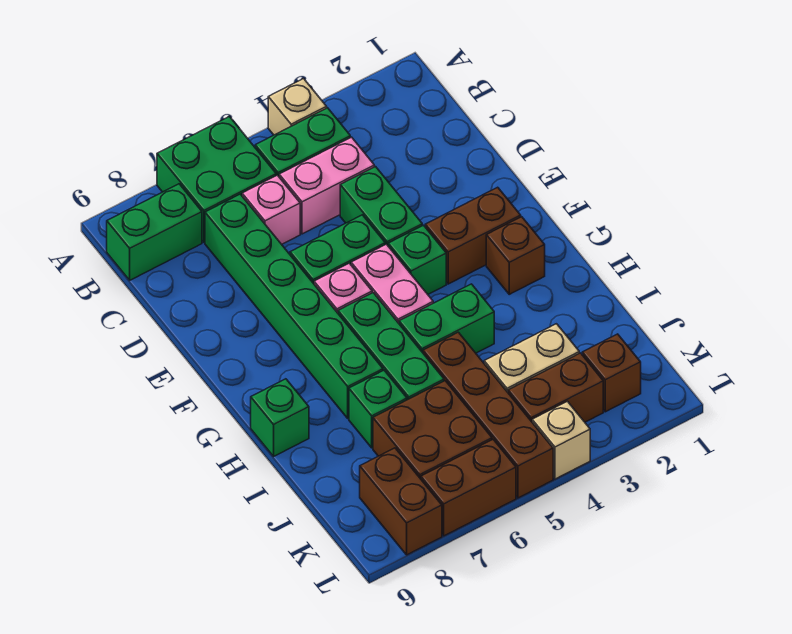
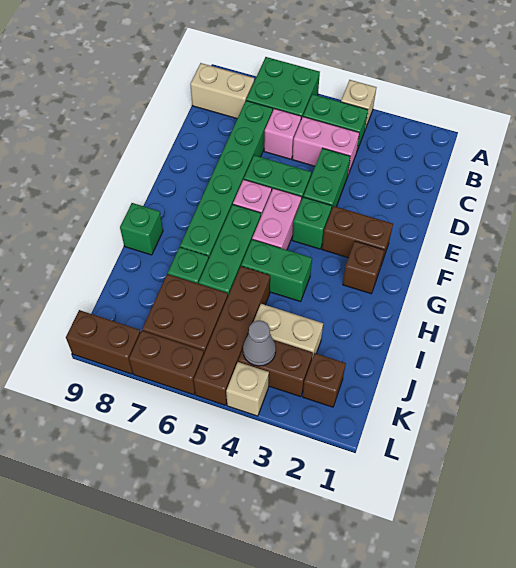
green brick B8:B9 level 1 -> tan brick B8:B9 level 1
none -> grey cone K4 level 2
brown brick K8:L8 level 1 -> brown brick L8:L9 level 1

